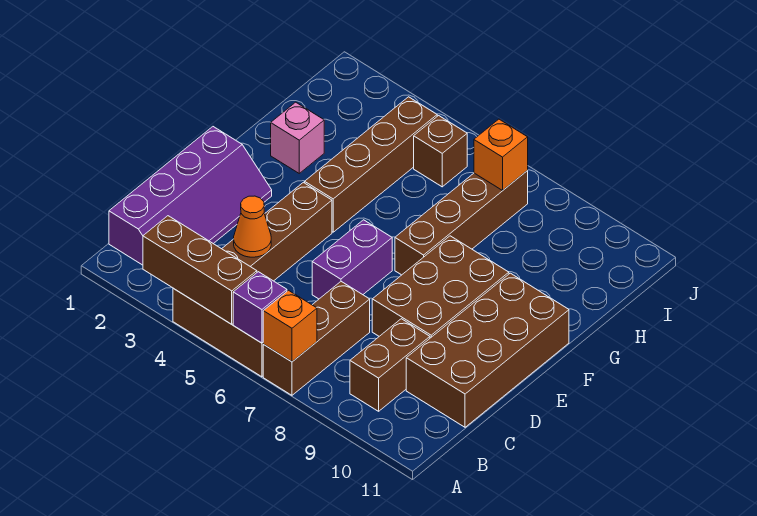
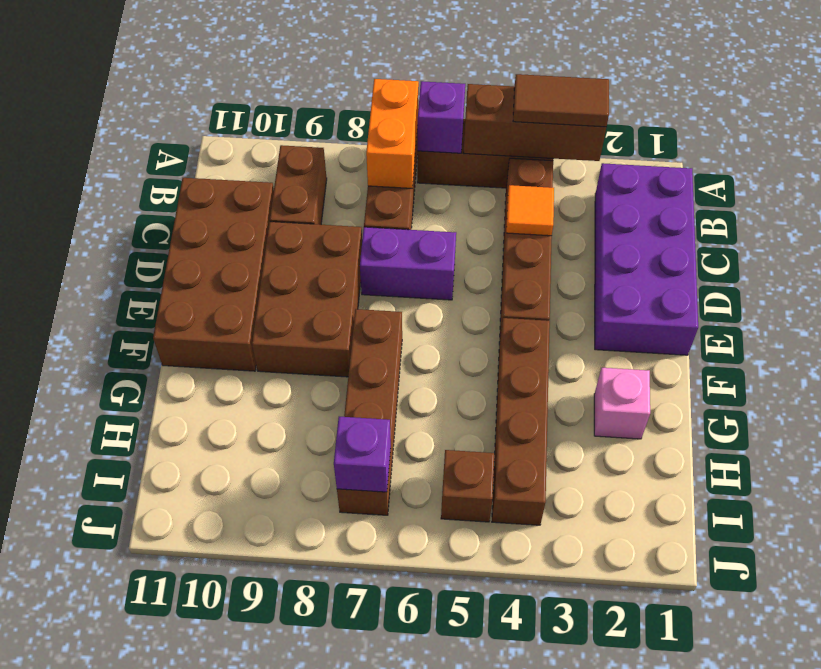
none -> brown tile A3:A4 level 3
orange brick A7 level 2 -> orange brick A7:B7 level 2
purple slope B1:E2 level 1 top 1 -> purple brick B1:E2 level 1
orange cone C4 level 2 -> orange tile C4 level 2
purple brick D6:E6 level 1 -> purple brick D6:D7 level 1
orange brick I7 level 2 -> purple brick I7 level 2

